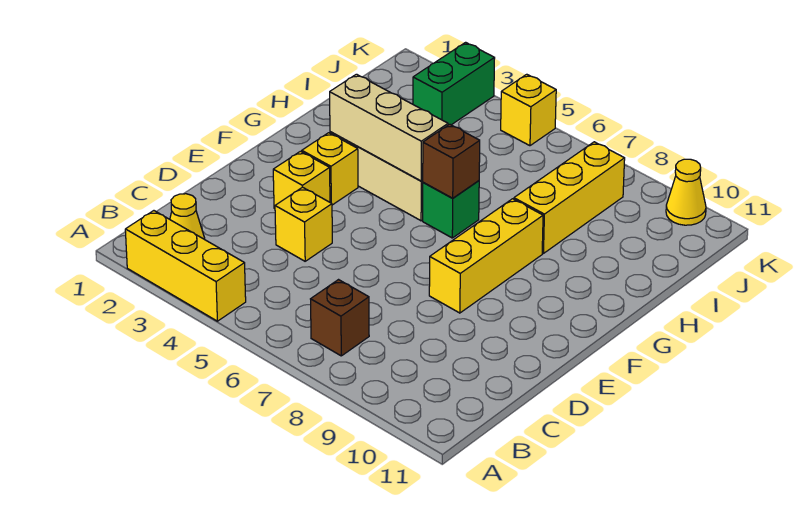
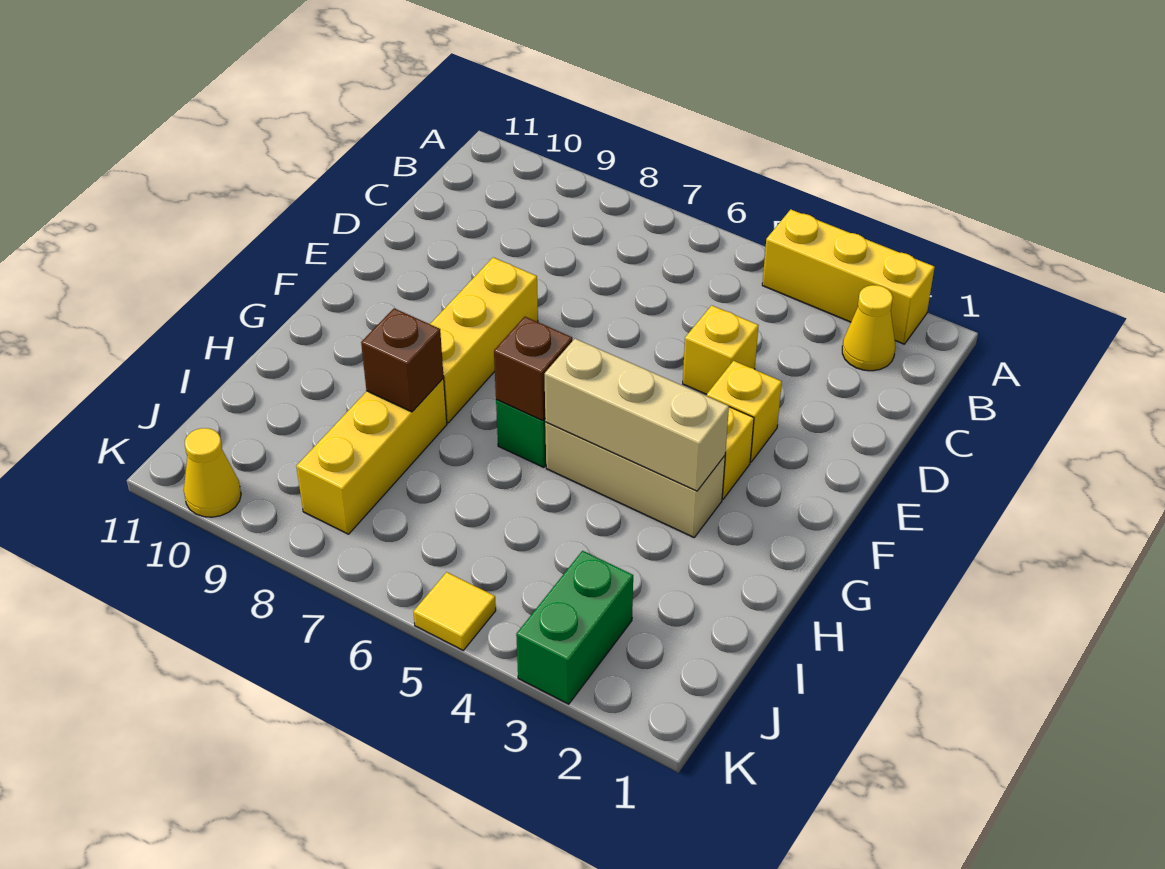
brown brick B7 level 1 -> brown brick H8 level 2
yellow brick K5 level 1 -> yellow tile K5 level 1

